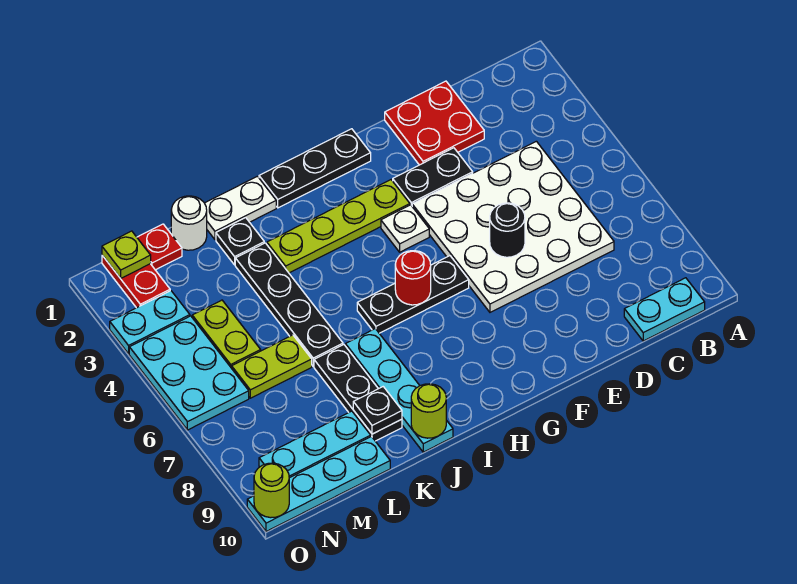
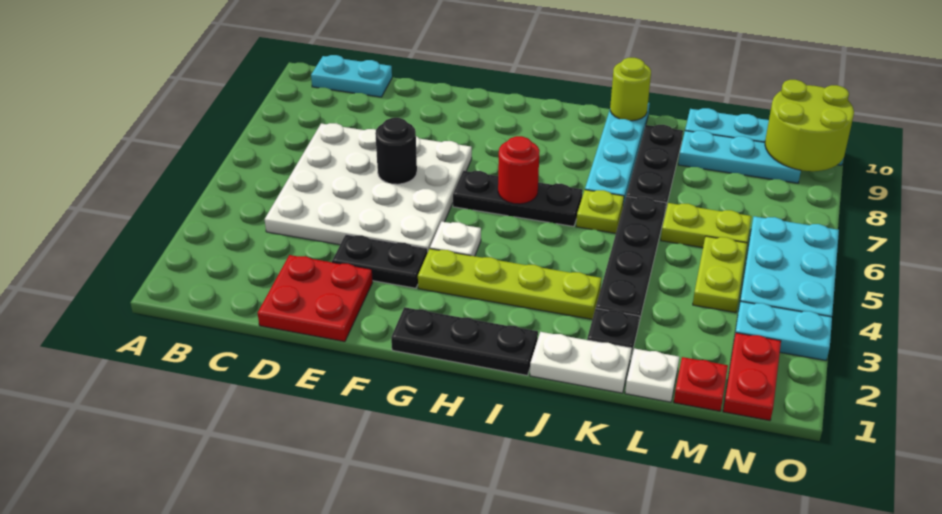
black plate K9 level 2 -> none
white round brick L1 level 1 -> white plate L1 level 1
lime plate N1 level 2 -> lime plate J6 level 1
lime round brick O10 level 2 -> lime round brick N9:O10 level 2

